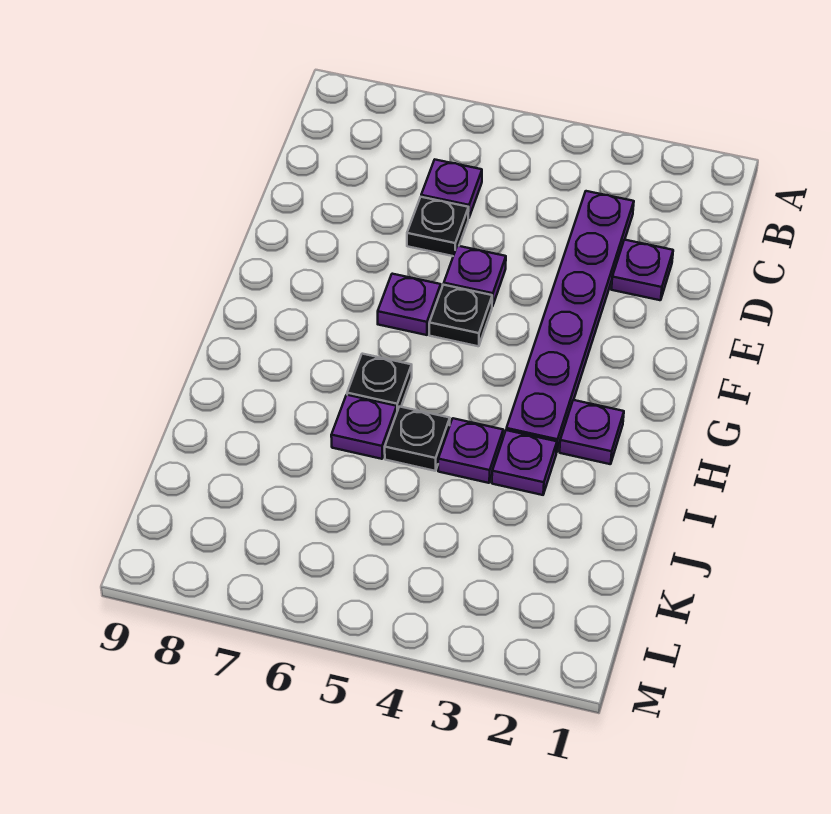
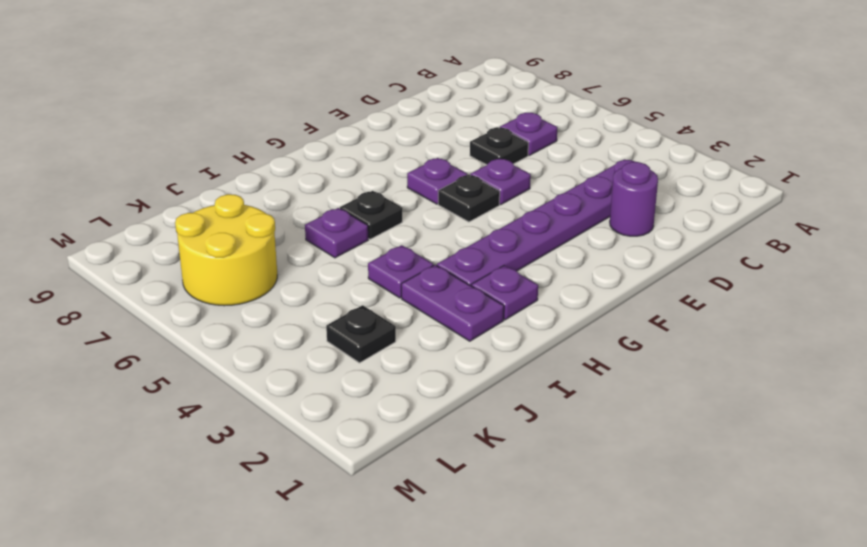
purple plate D2 level 1 -> purple round brick D2 level 1
purple plate I3 level 1 -> purple plate I2:I3 level 1
black plate I5 level 1 -> black plate K3 level 1
none -> yellow round brick K6:L7 level 1

